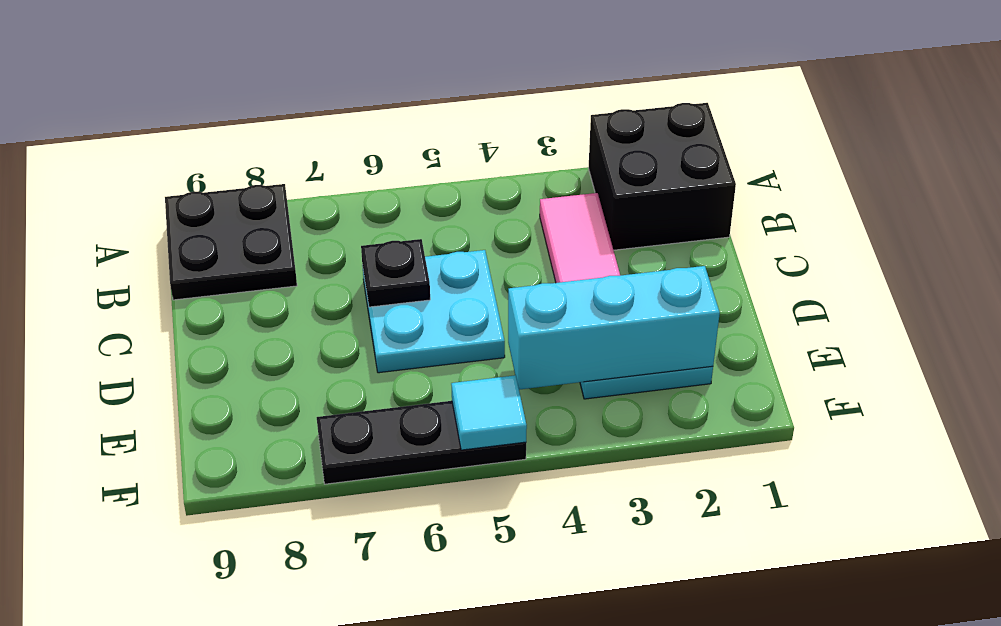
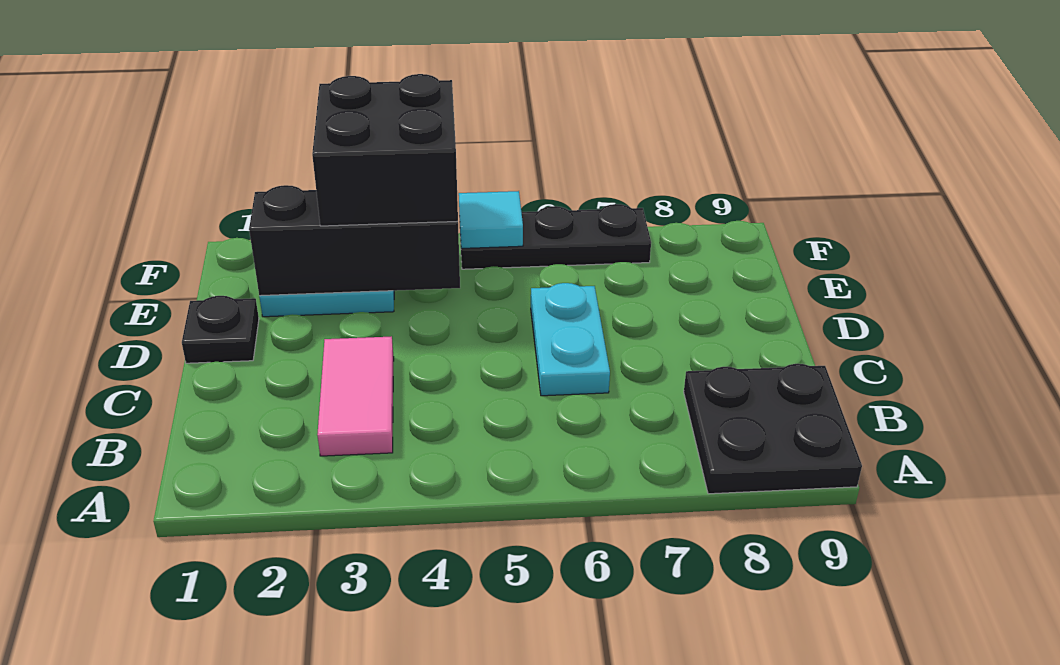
black brick A1:B2 level 1 -> black brick E3:F4 level 3
cyan plate C5:D6 level 1 -> cyan plate C6:D6 level 1
black plate C6 level 2 -> black plate D1 level 1
cyan brick E2:E4 level 2 -> black brick E2:E4 level 2

